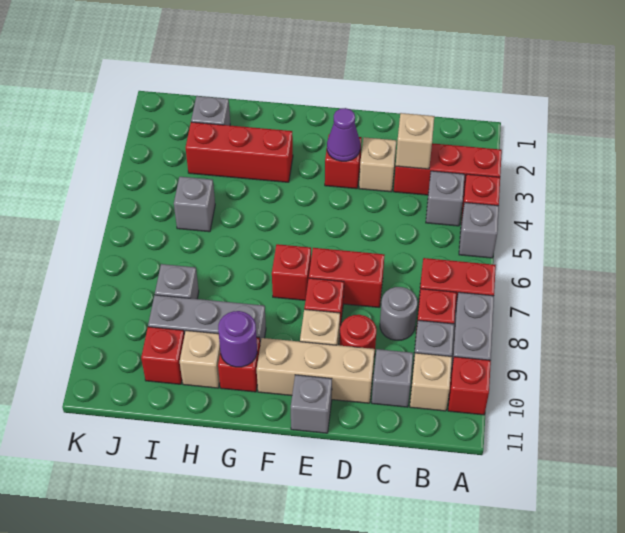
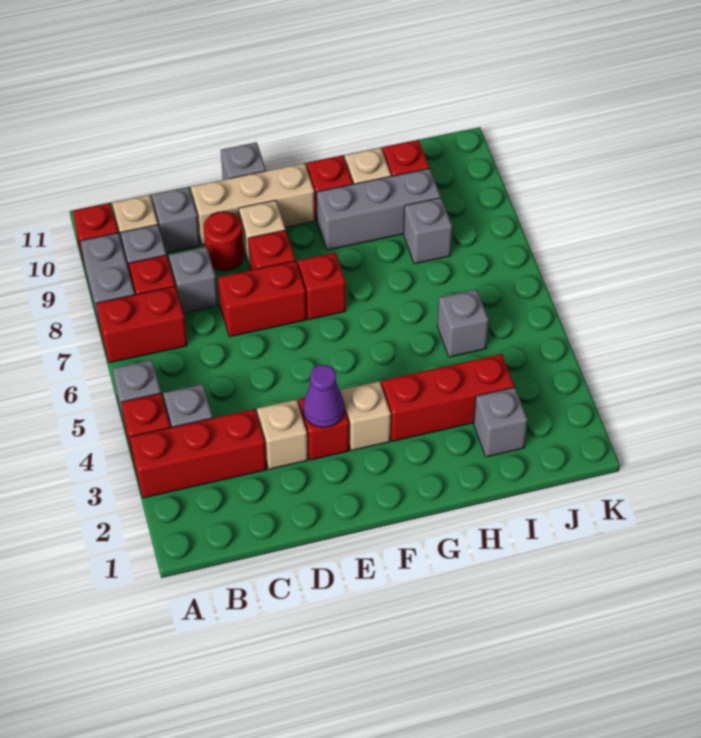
tan brick C3 level 2 -> tan brick F3 level 1
grey round brick C8 level 1 -> grey brick C8 level 1
purple round brick G10 level 2 -> none

